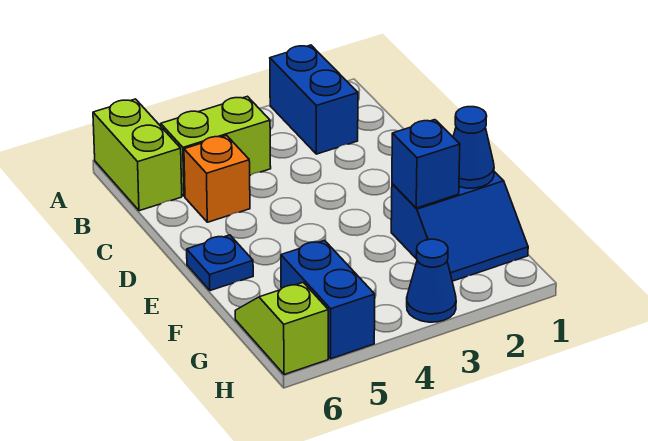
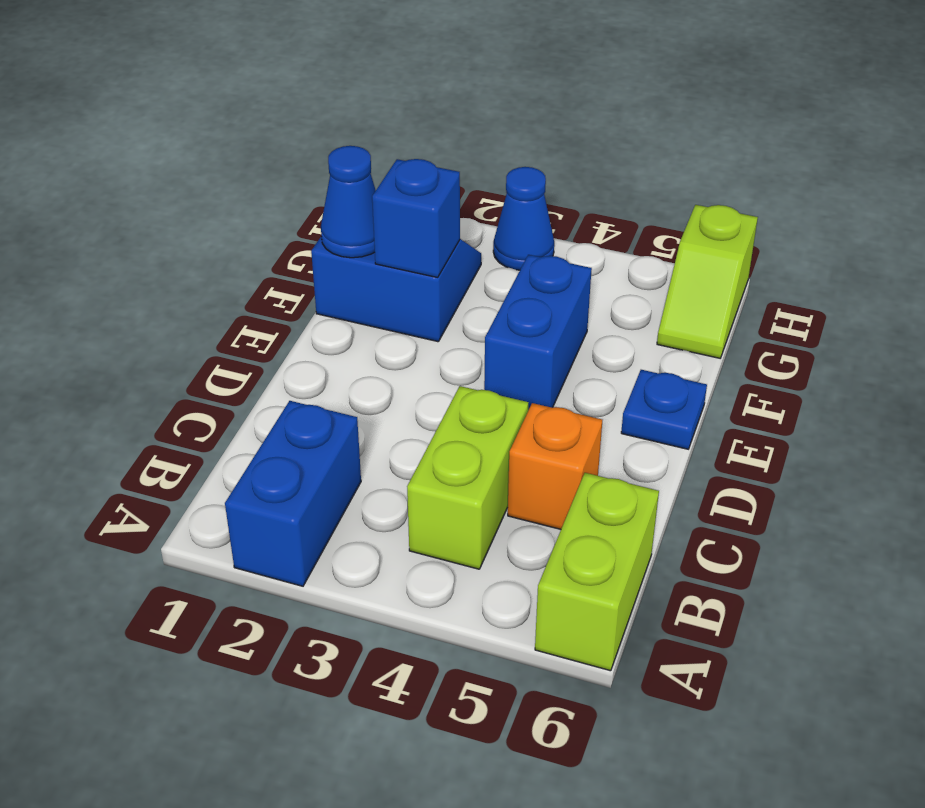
lime brick B4:B5 level 1 -> lime brick B4:C4 level 1
blue brick G5:H5 level 1 -> blue brick E4:F4 level 1

